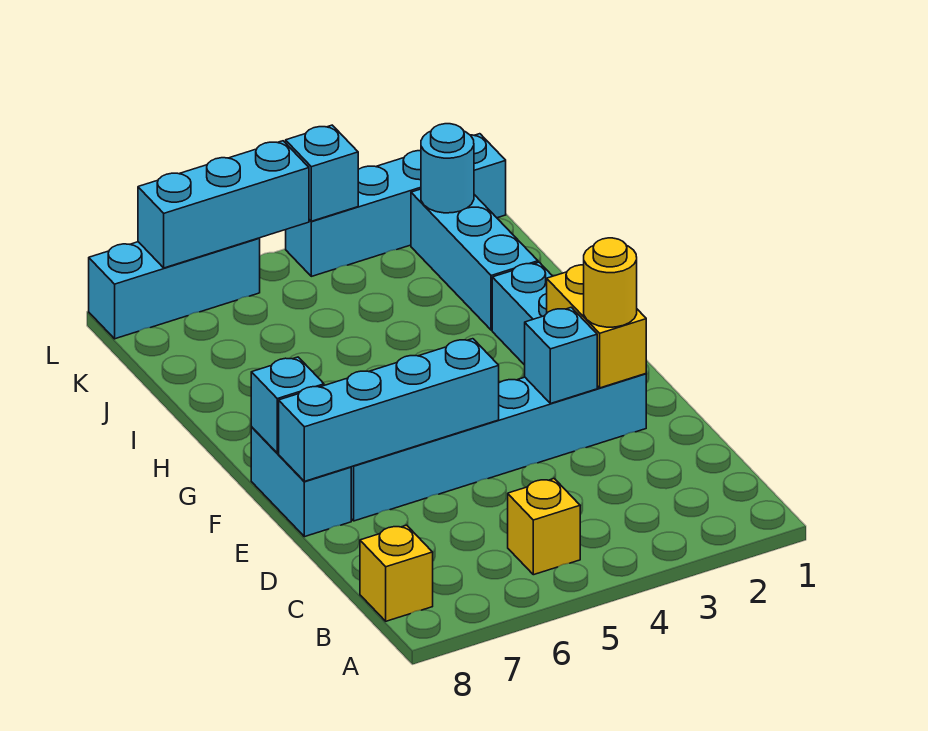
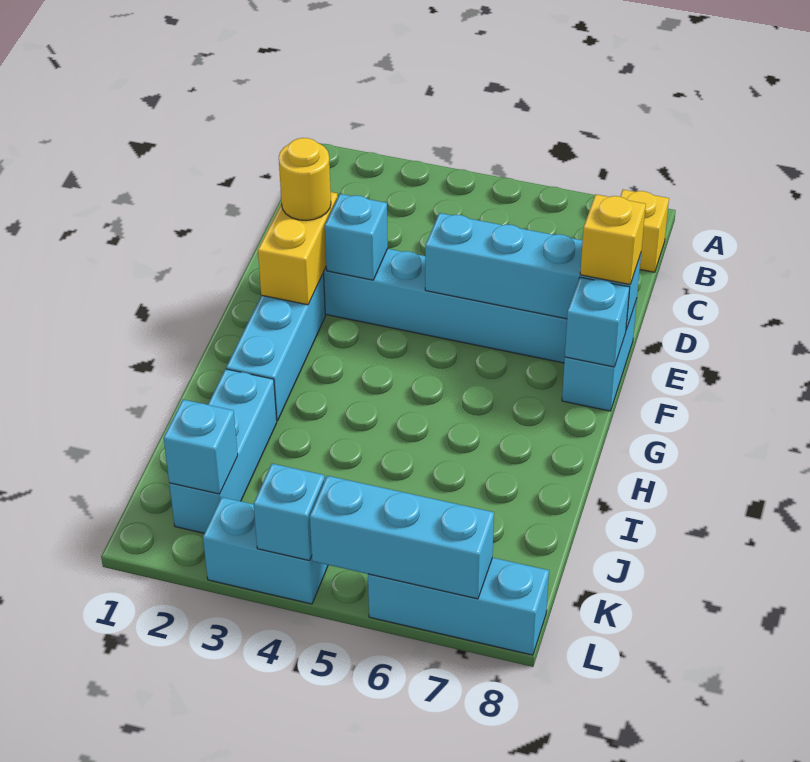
yellow brick B5 level 1 -> yellow brick E8 level 3
cyan round brick K2 level 2 -> cyan brick K2 level 2
cyan brick L1:L4 level 1 -> cyan brick L3:L4 level 1

